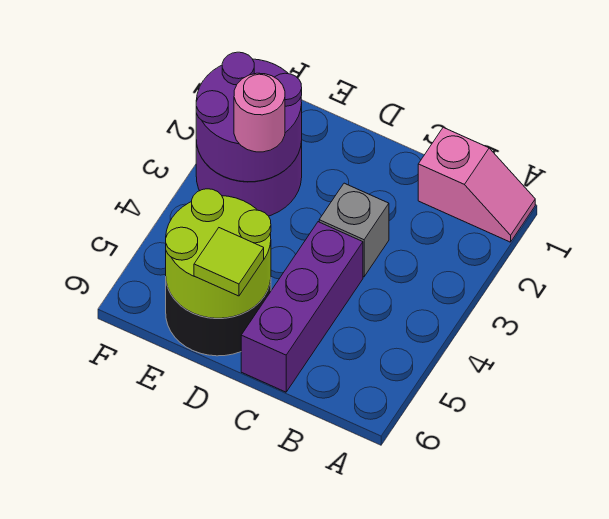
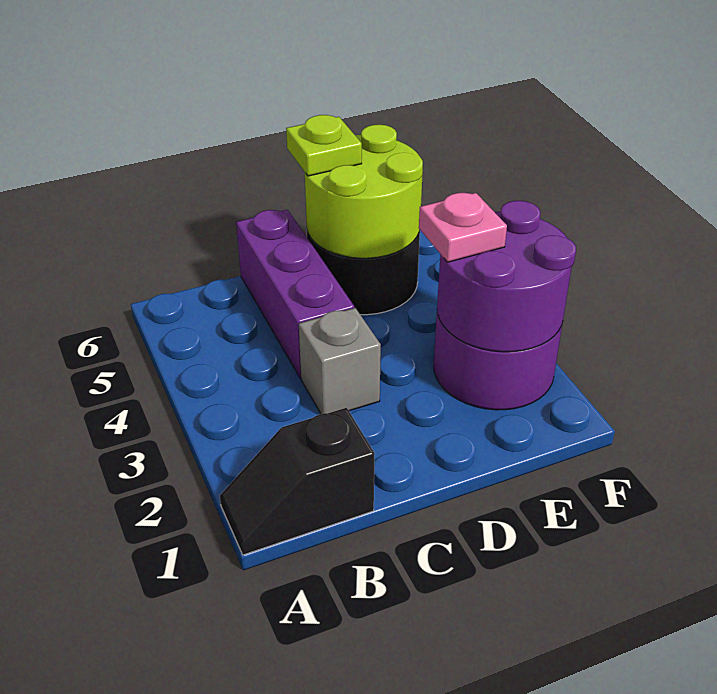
pink slope A1:B1 level 1 top B -> black slope A1:B1 level 1 top B
lime tile D6 level 3 -> lime plate D6 level 3
pink round brick E3 level 3 -> pink plate E3 level 3

